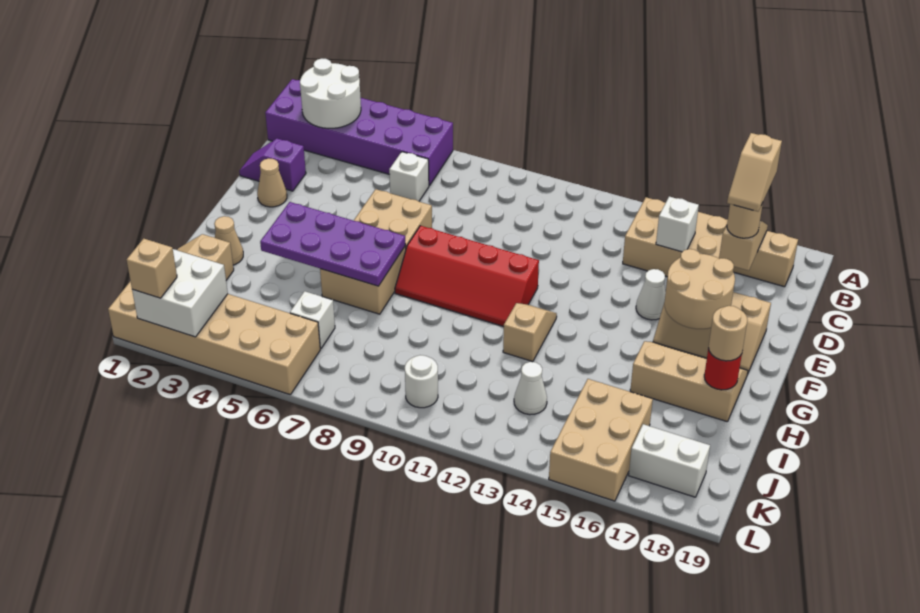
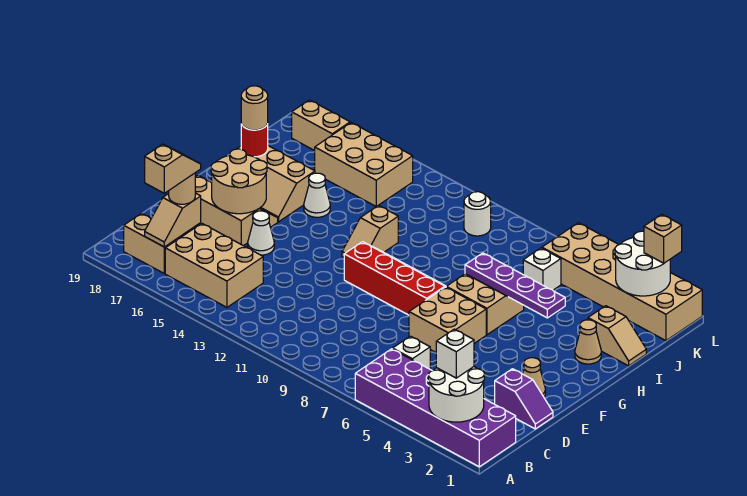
white brick C15 level 2 -> white brick B3 level 3
purple plate G4:H7 level 2 -> purple plate H4:H7 level 2
white cone J13 level 1 -> white cone H15 level 1
tan brick J15:L16 level 1 -> tan brick J14:K16 level 1
white brick K2:L3 level 2 -> white round brick K2:L3 level 2
white brick K17:K18 level 1 -> tan brick K17:K18 level 1

